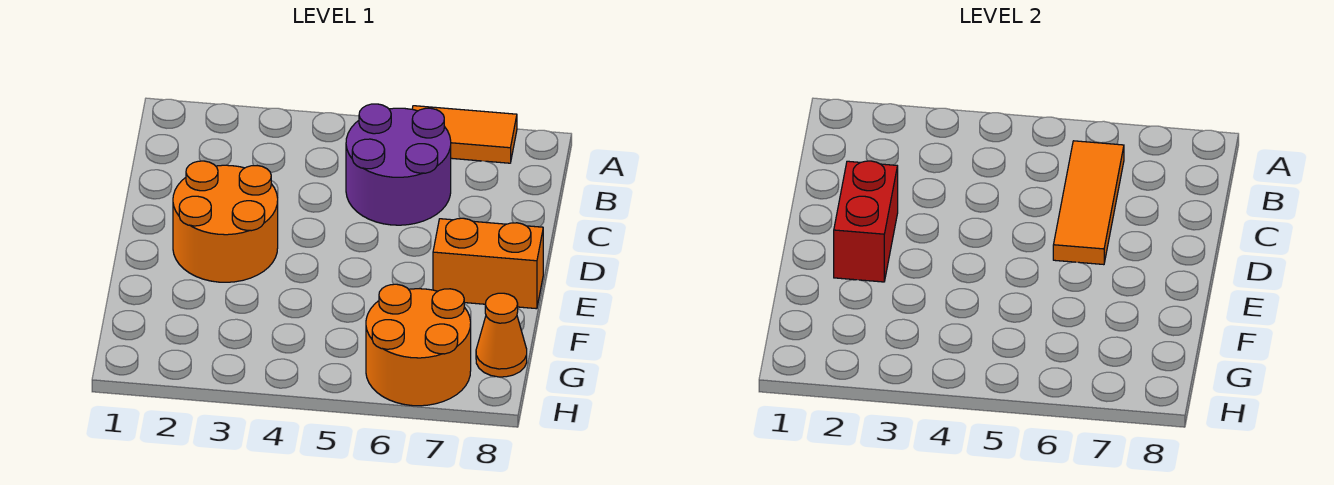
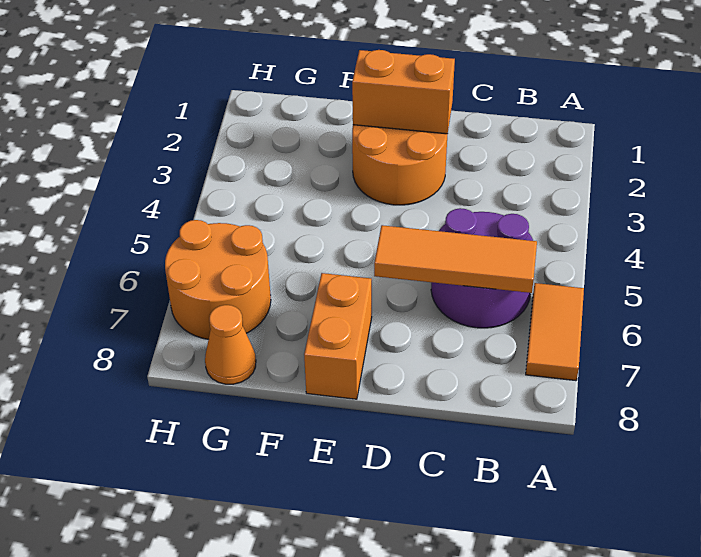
red brick D2:E2 level 2 -> orange brick D2:E2 level 2

